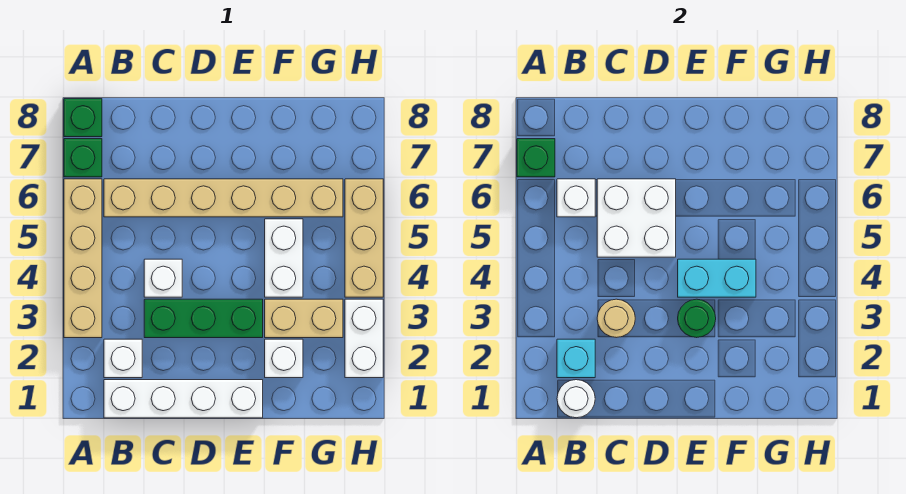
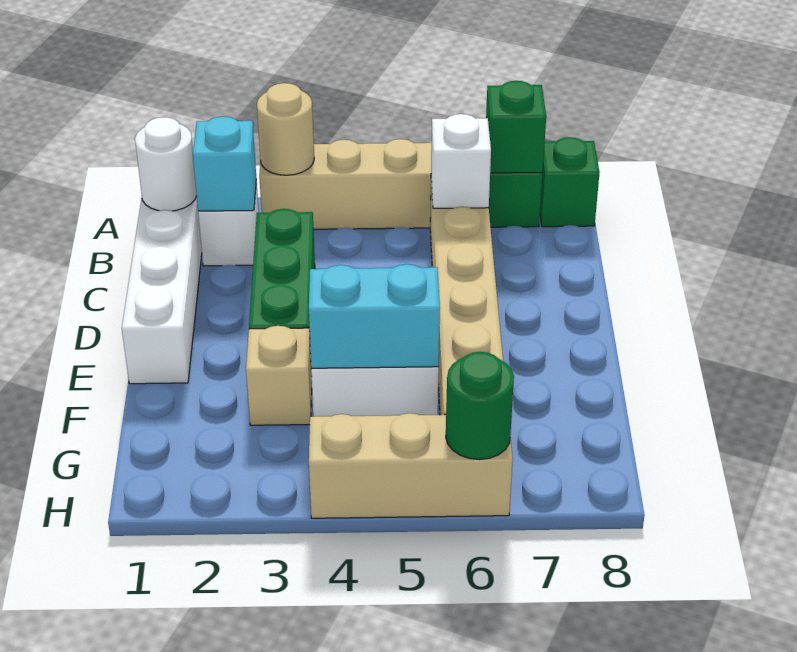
tan round brick C3 level 2 -> tan round brick A3 level 2
white brick C4 level 1 -> none
white brick C5:D6 level 2 -> none
green round brick E3 level 2 -> green round brick H6 level 2
cyan brick E4:F4 level 2 -> cyan brick F4:F5 level 2
white brick F2 level 1 -> none
tan brick F3:G3 level 1 -> tan brick F3 level 1
white brick H2:H3 level 1 -> none

